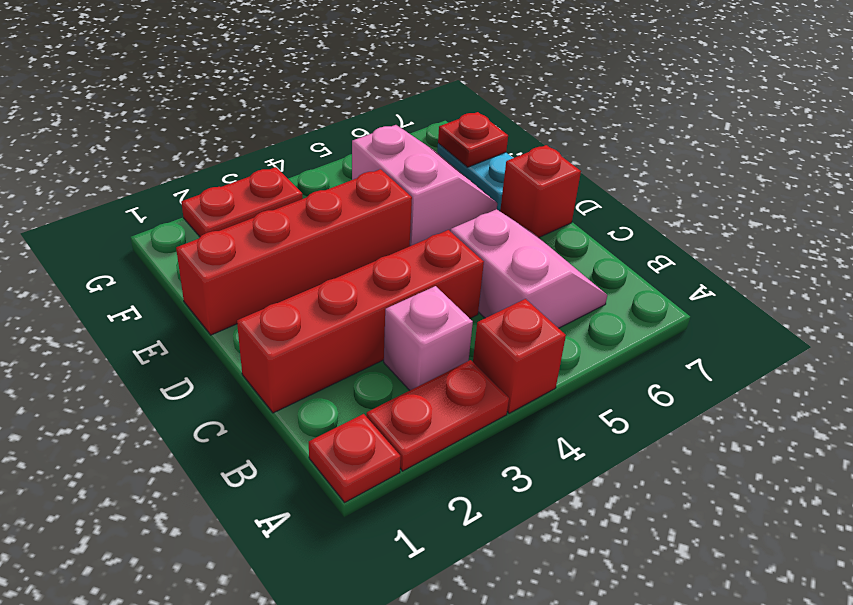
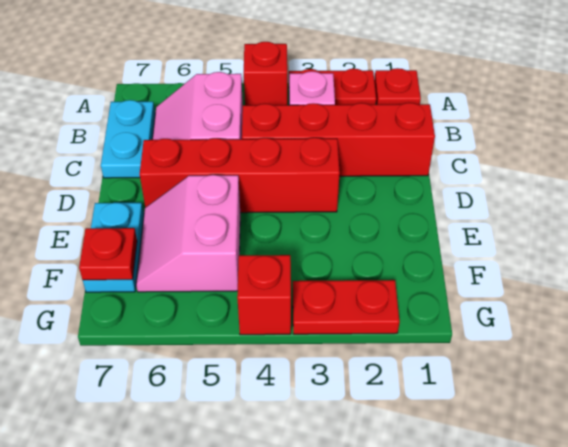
none -> cyan plate B7:C7 level 1
red brick D7 level 1 -> red brick G4 level 1
red brick E1:E4 level 1 -> red brick D3:D6 level 1

